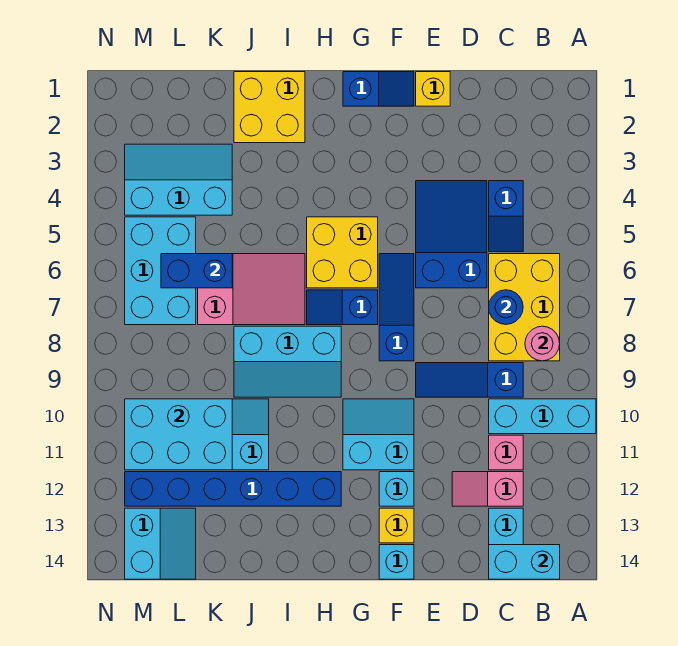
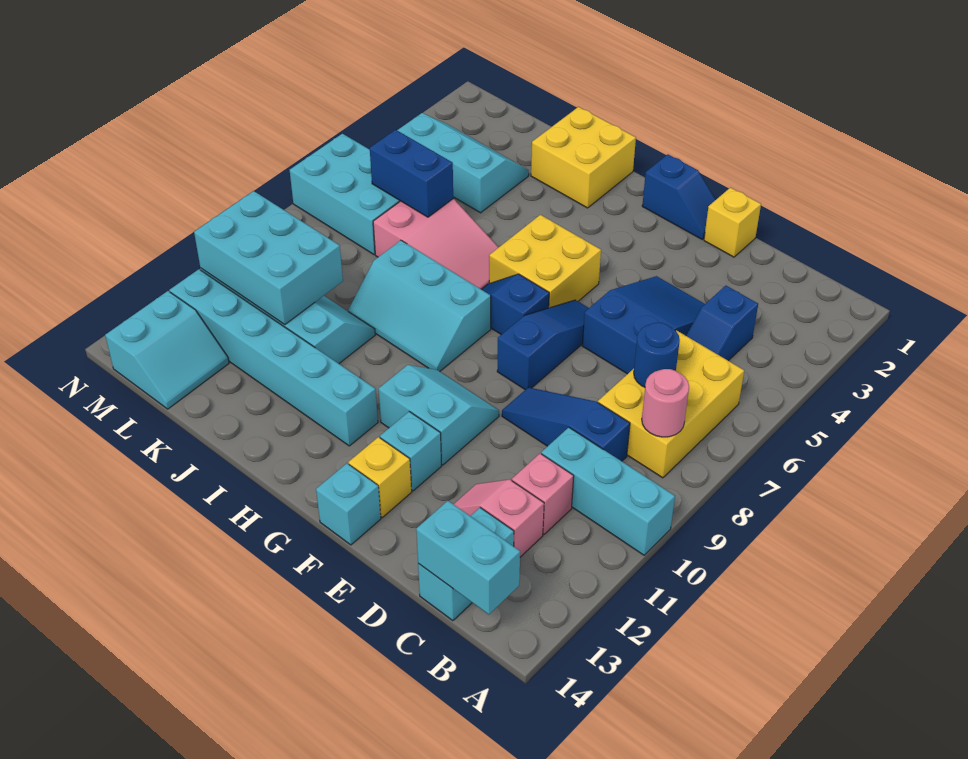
blue brick H12:M12 level 1 -> cyan brick H12:M12 level 1
cyan brick L5:M7 level 1 -> cyan brick L6:N7 level 1

